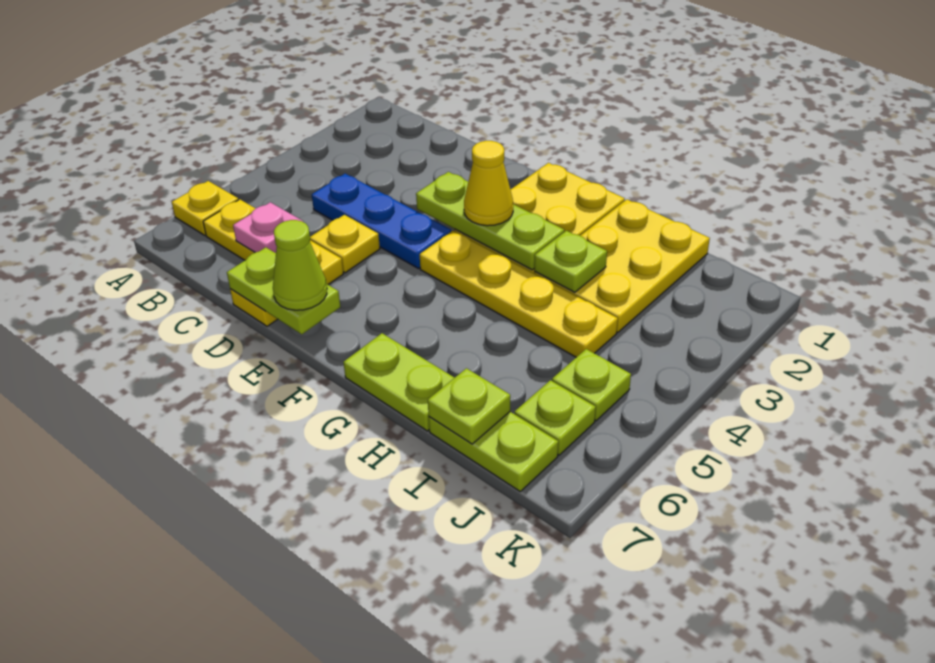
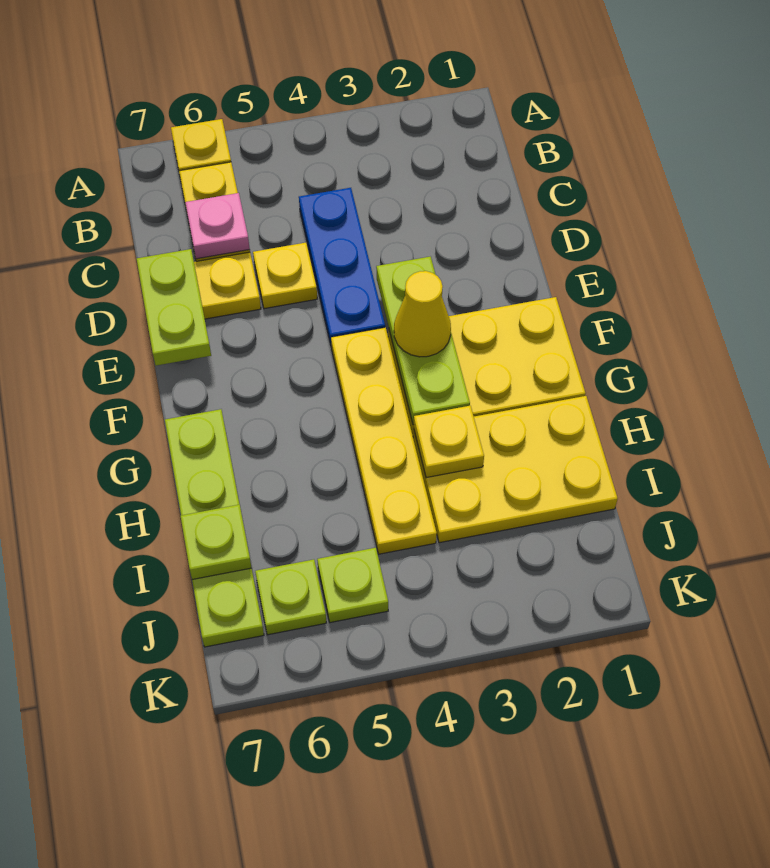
lime cone E7 level 3 -> none
lime plate H3 level 2 -> yellow plate H3 level 2

